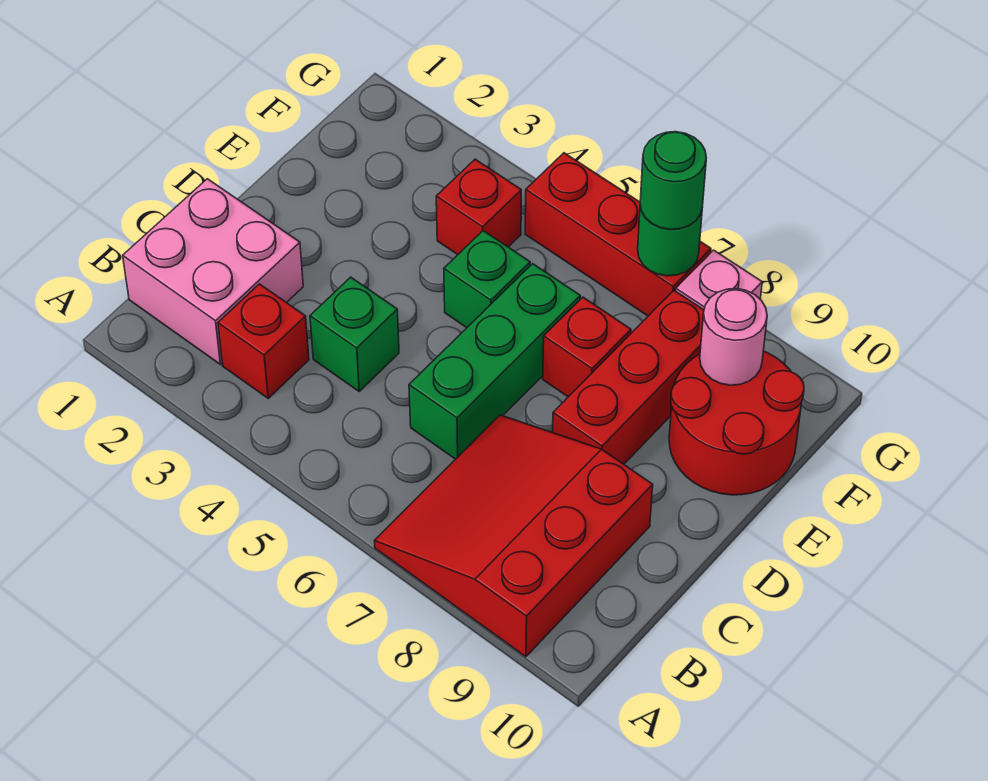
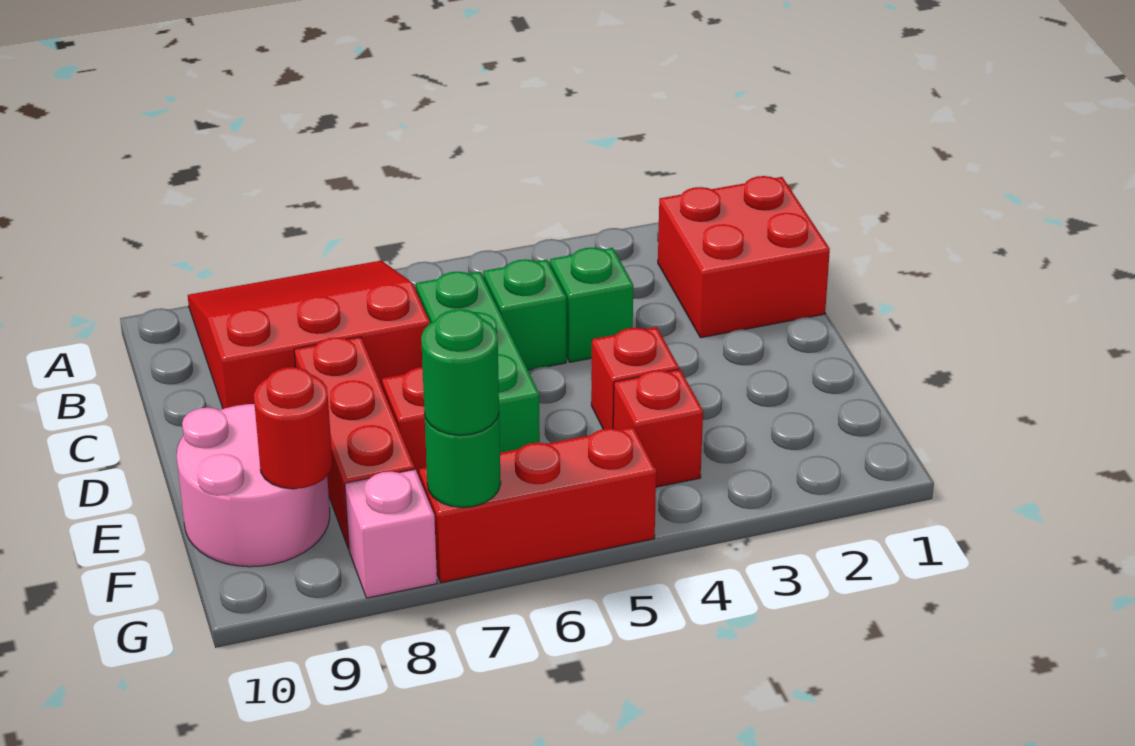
red slope A7:C9 level 1 top 9 -> red slope A7:C9 level 1 top C
pink brick B1:C2 level 1 -> red brick B1:C2 level 1
red brick B3 level 1 -> red brick E4 level 1
green brick E5 level 1 -> green brick C5 level 1
red round brick E9:F10 level 1 -> pink round brick E9:F10 level 1
pink round brick F9 level 2 -> red round brick F9 level 2

